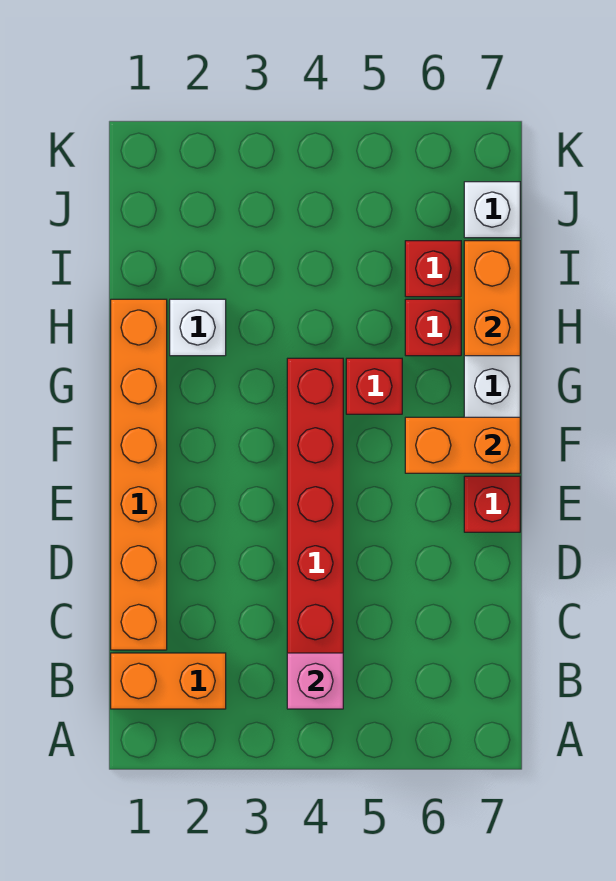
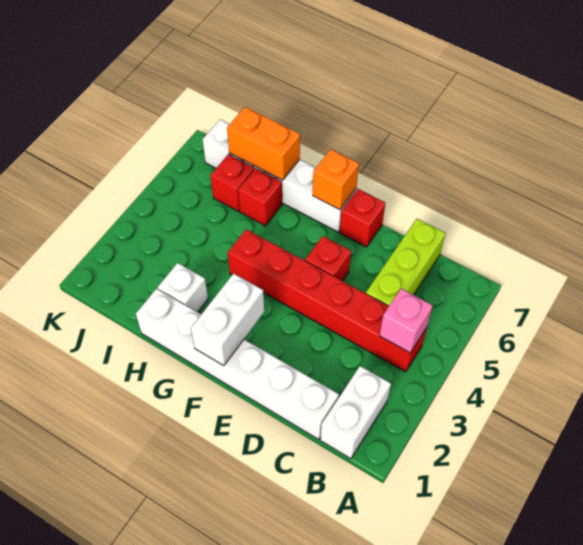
orange brick B1:B2 level 1 -> white brick B1:B2 level 1
orange brick C1:H1 level 1 -> white brick C1:H1 level 1
none -> lime brick C5:C7 level 1
none -> white brick F1:F2 level 2
orange brick F6:F7 level 2 -> orange brick F7 level 2
red brick G5 level 1 -> red brick E5 level 1

